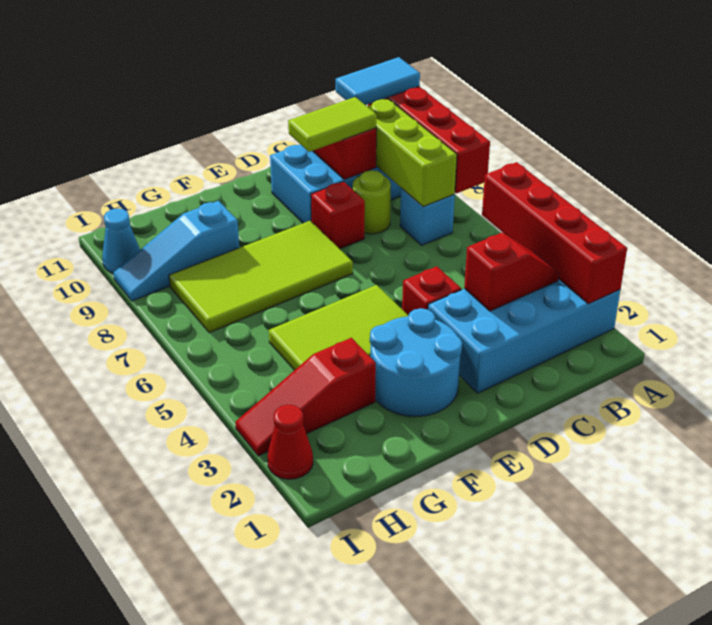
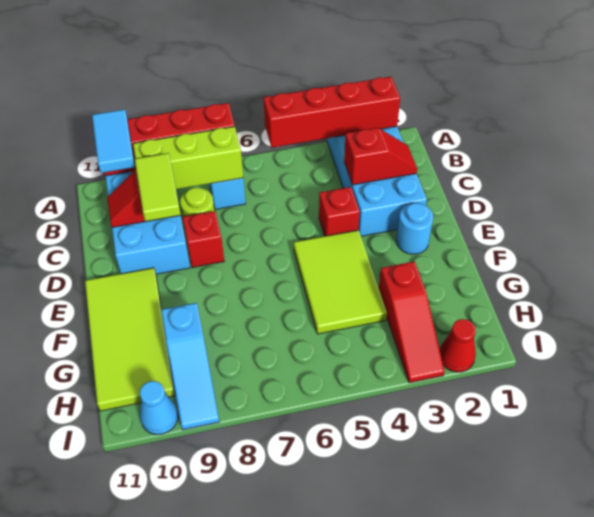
red slope B3:C3 level 2 top C -> red slope C2:C3 level 2 top 3
cyan round brick E2:F3 level 1 -> cyan round brick E2 level 1
lime tile E7:H8 level 1 -> lime tile E10:H11 level 1

